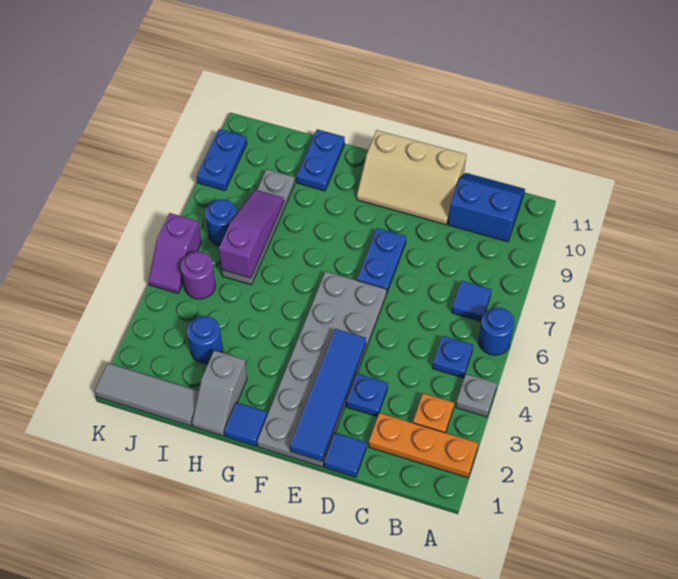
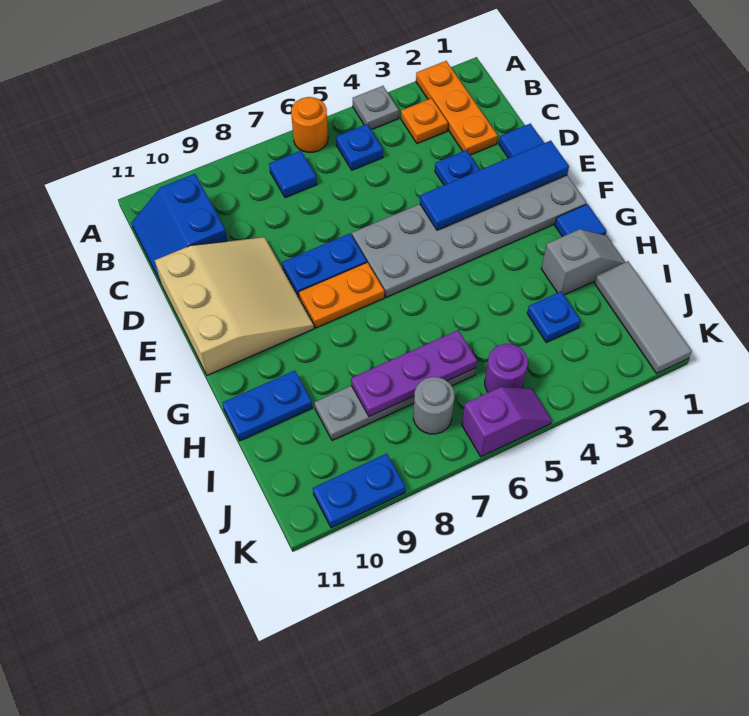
blue round brick A6 level 1 -> orange round brick A6 level 1
tan slope D10:F11 level 1 top 11 -> tan slope D9:F11 level 1 top 11
none -> orange plate F7:F8 level 1
blue round brick I3 level 1 -> blue plate I3 level 1
purple slope I6:I8 level 2 top 6 -> purple plate I6:I8 level 2
blue round brick J7 level 1 -> grey round brick J7 level 1

